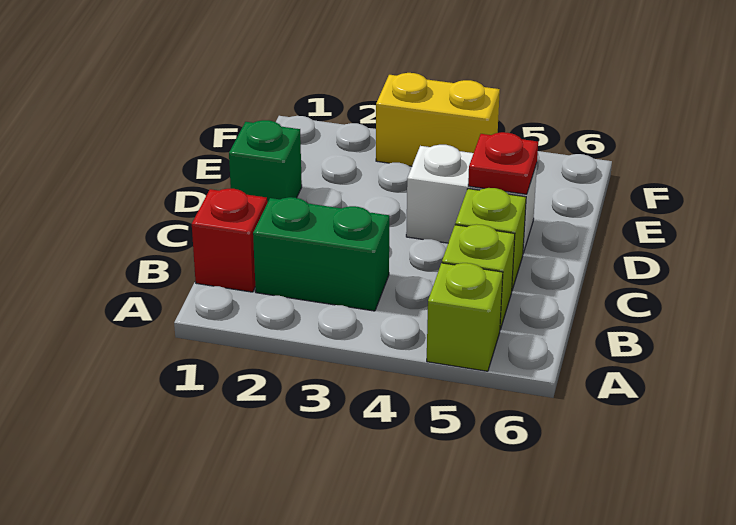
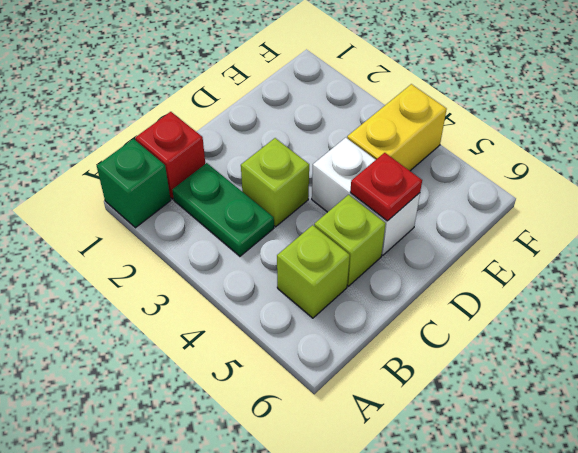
lime brick A5 level 1 -> lime brick C3 level 1
green brick B2:B3 level 1 -> green plate B2:B3 level 1
green brick D1 level 1 -> green brick A1 level 1
yellow brick F3:F4 level 1 -> yellow brick E4:F4 level 1

